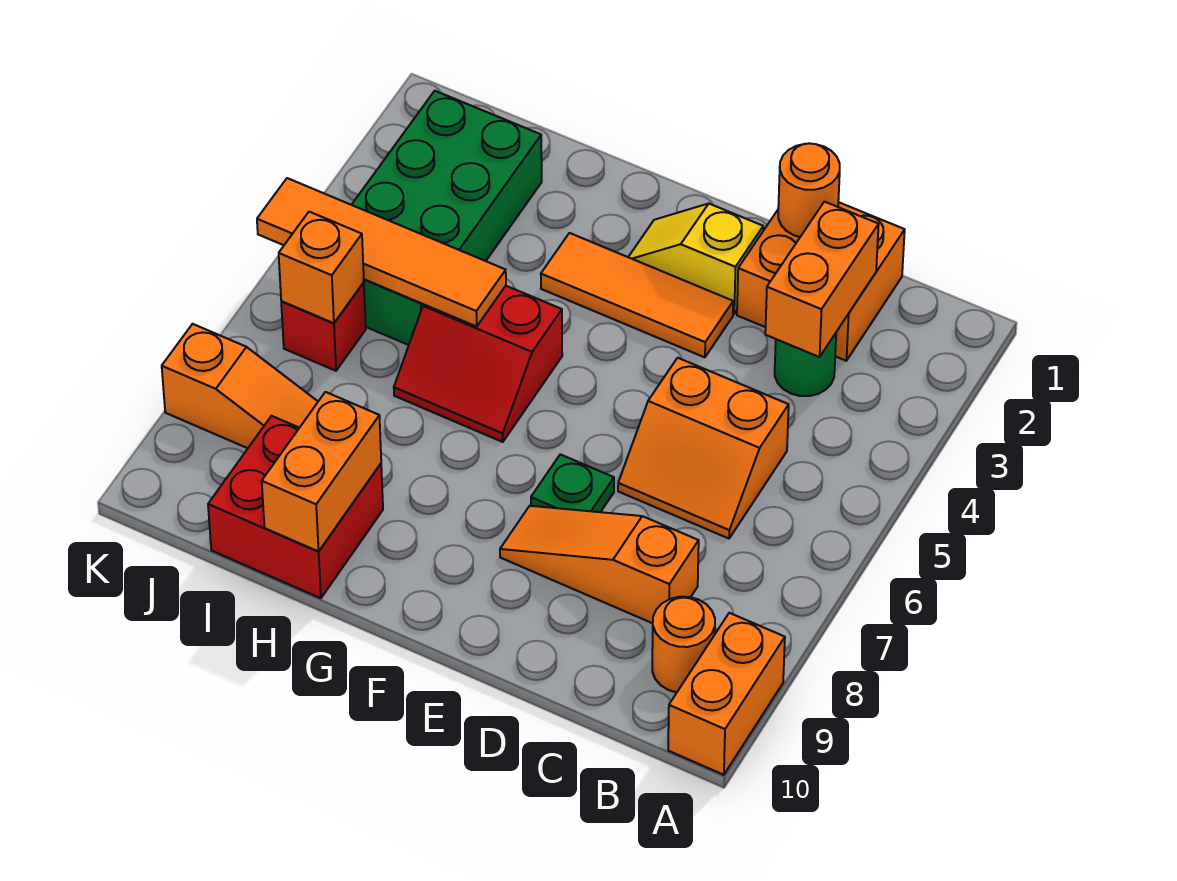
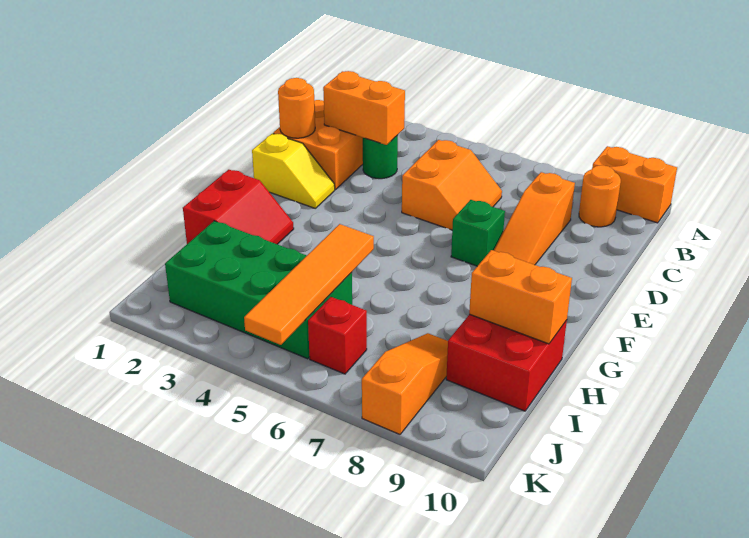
yellow slope E2:F2 level 1 top E -> yellow slope E1:E2 level 1 top 1
orange tile E3:G3 level 1 -> none
green plate E7 level 1 -> green brick E7 level 1
red slope G5:H6 level 1 top 5 -> red slope G1:H2 level 1 top 1
orange brick J6 level 2 -> none

